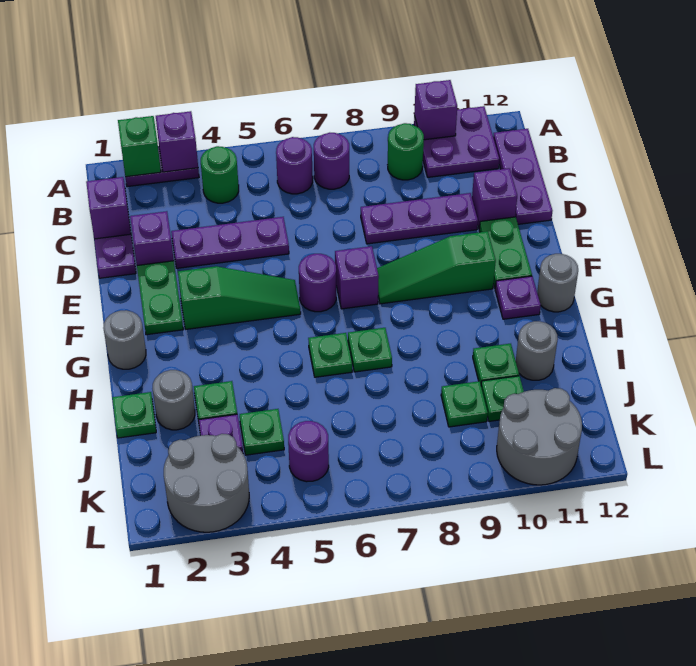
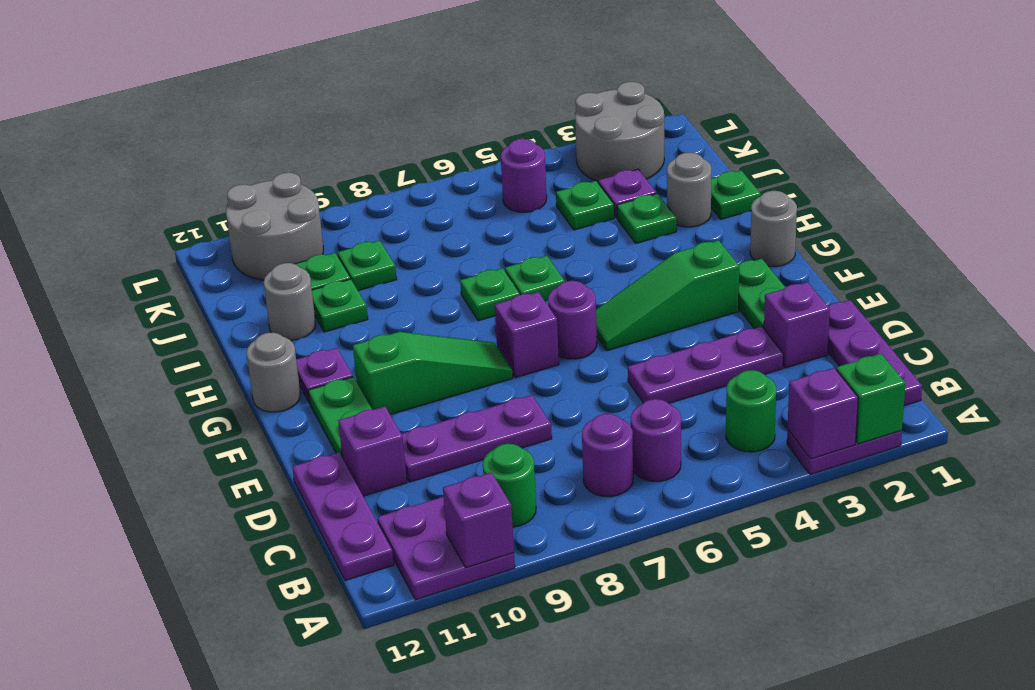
purple brick C1 level 2 -> none

